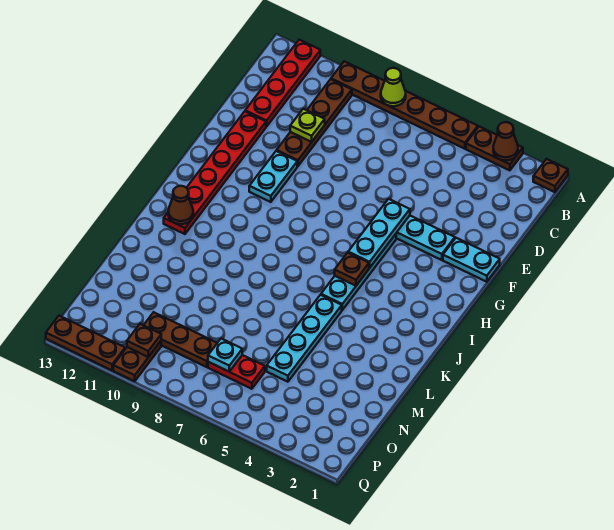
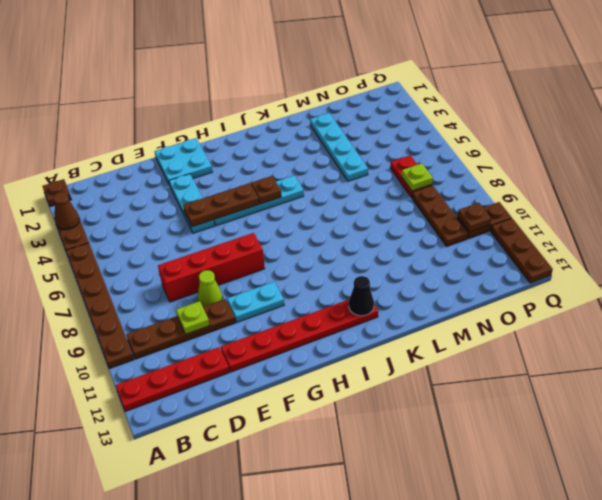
lime cone A8 level 2 -> lime cone E9 level 1
none -> red brick D8:G8 level 1
cyan plate F1:F2 level 1 -> cyan plate F1:G2 level 1
cyan plate F5:H5 level 2 -> brown plate F5:H5 level 2
brown cone J12 level 2 -> black cone J12 level 2
cyan plate K5:N5 level 1 -> cyan plate M2:M5 level 1
cyan plate O7 level 2 -> lime plate O7 level 2

